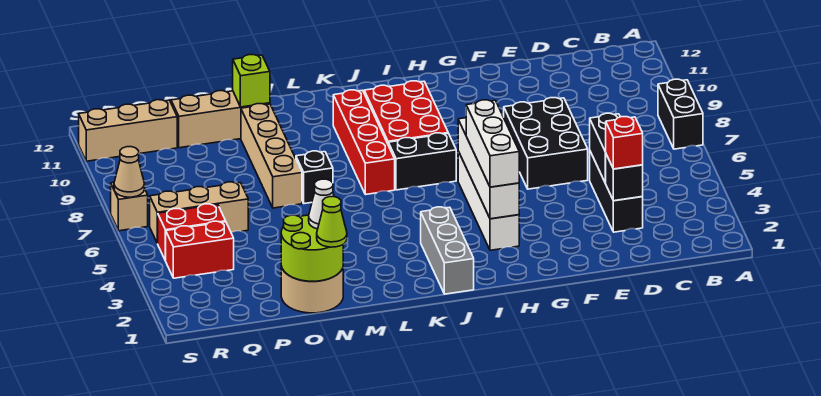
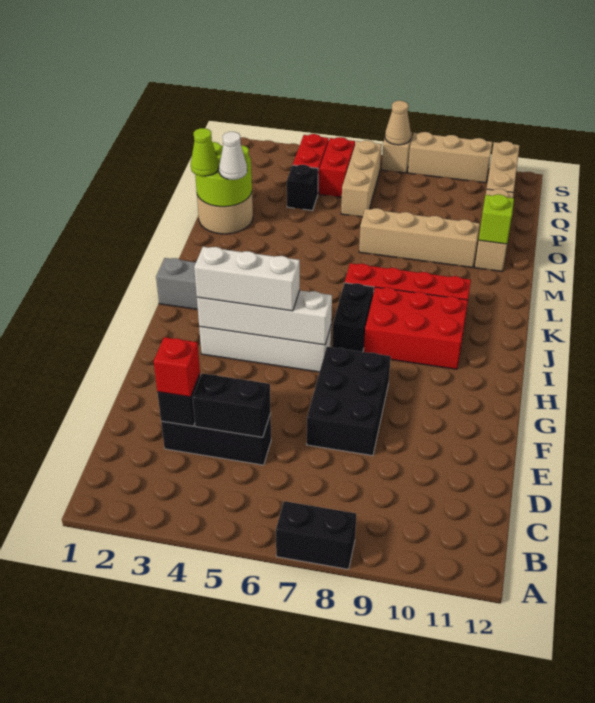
black brick E6:F8 level 1 -> black brick E7:G8 level 1
black brick M7 level 1 -> black brick P4 level 1
none -> tan brick S8:S10 level 1

